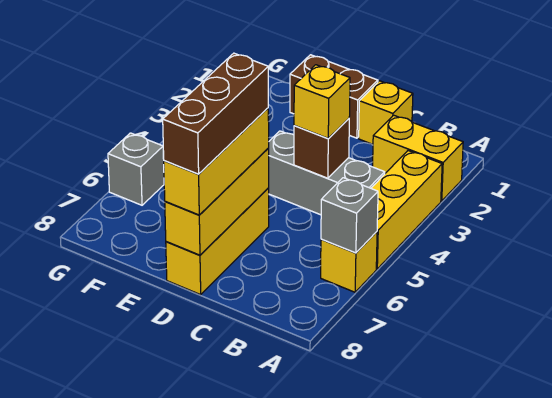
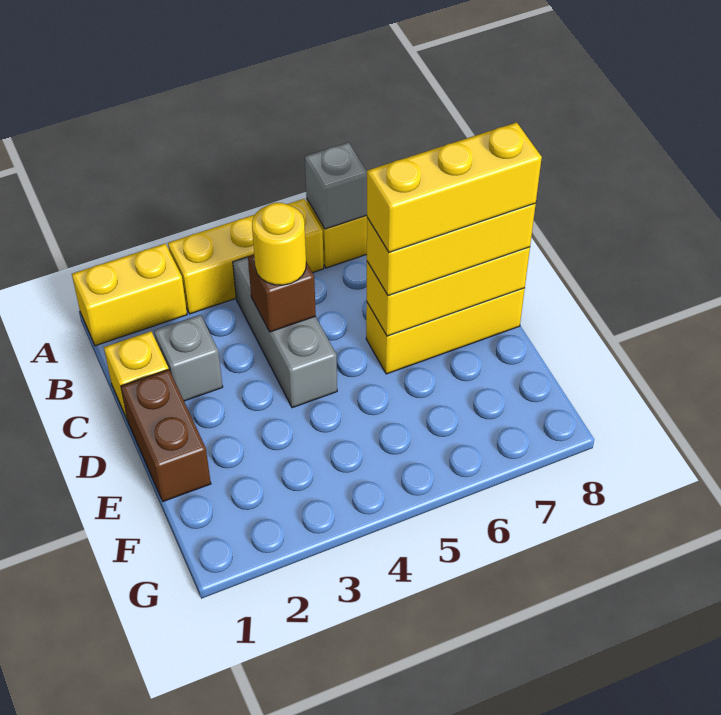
yellow brick A2:B2 level 1 -> yellow brick A1:A2 level 1
yellow brick C4 level 3 -> yellow round brick C4 level 3
brown brick D6:D8 level 4 -> yellow brick D6:D8 level 4
grey brick G6 level 1 -> grey brick C2 level 1

